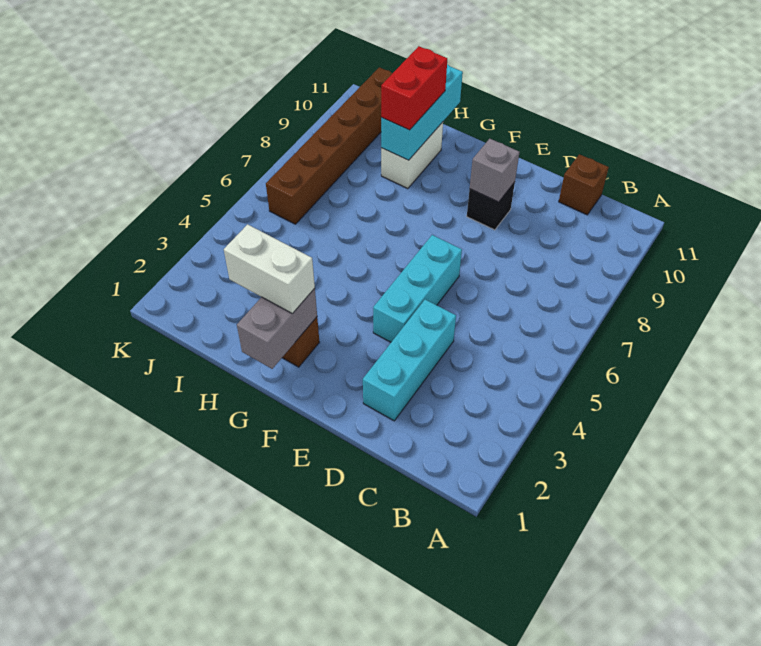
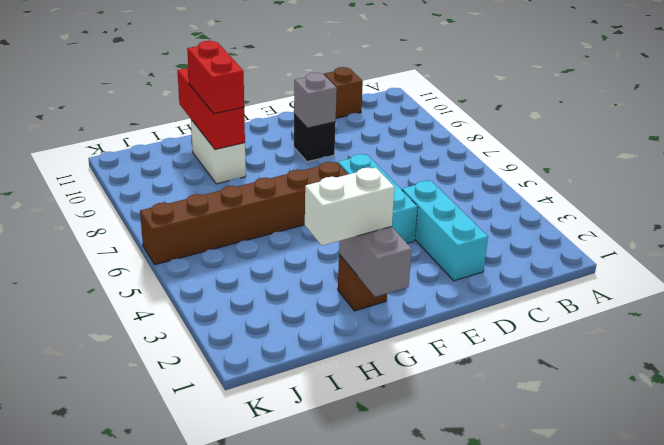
cyan brick H9:H11 level 2 -> red brick H9:H11 level 2
brown brick J6:J11 level 1 -> brown brick F6:K6 level 1

